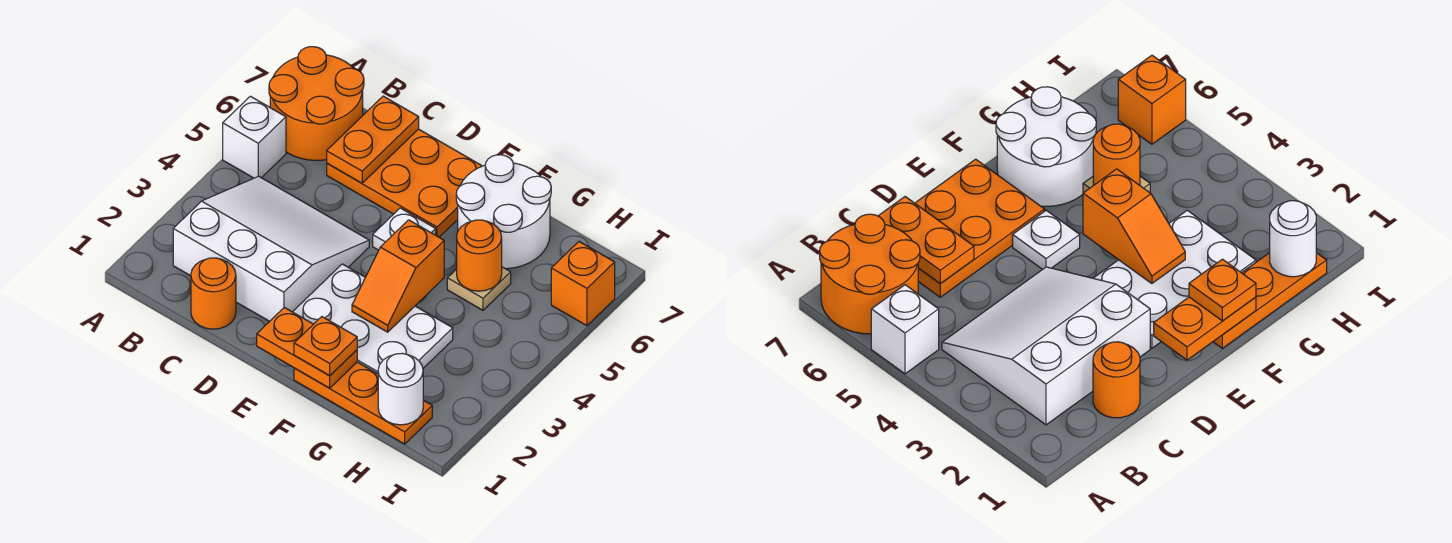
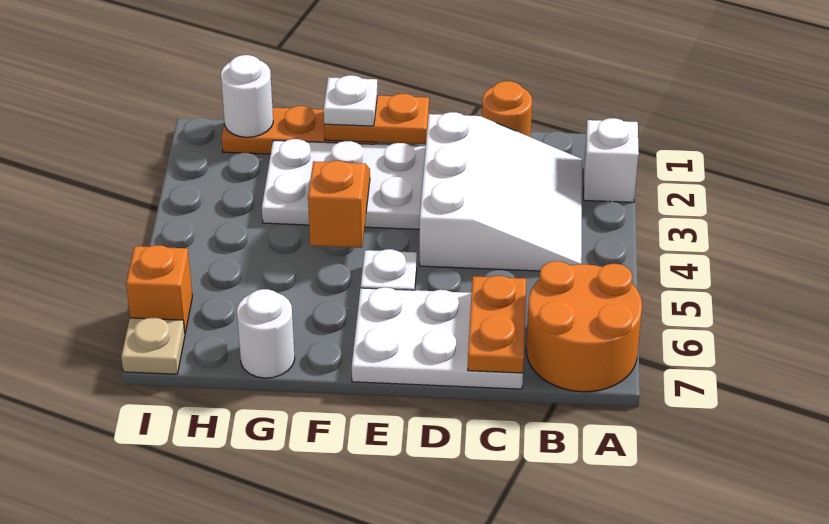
white brick A5 level 1 -> white brick A2 level 1
white slope B2:D4 level 1 top 2 -> white slope B2:D4 level 1 top D
orange plate C6:E7 level 1 -> white plate C6:E7 level 1
orange plate F1 level 3 -> white plate F1 level 3
white round brick F6:G7 level 1 -> white round brick G7 level 1
tan plate G5 level 1 -> tan plate I7 level 1
orange round brick G5 level 2 -> none

